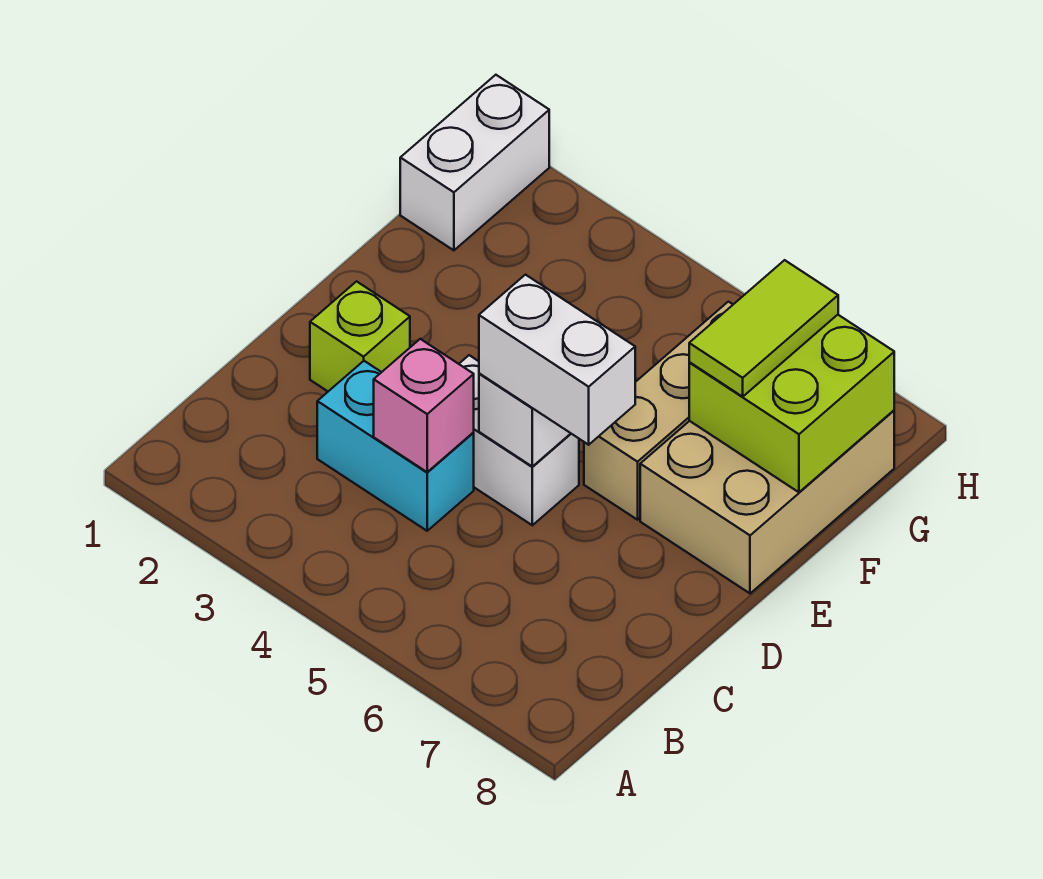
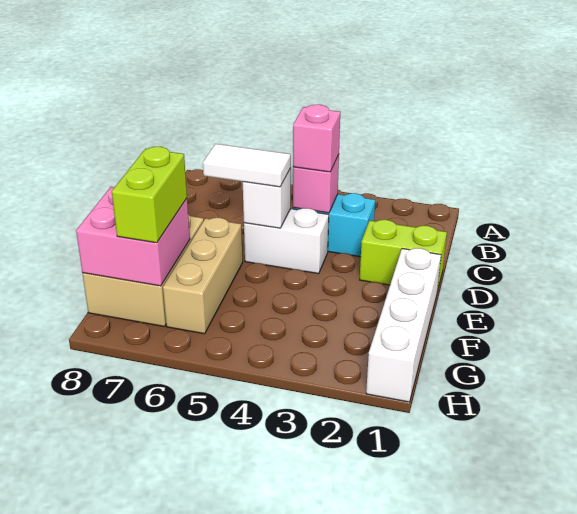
none -> pink brick C4 level 3
lime brick D2 level 1 -> lime brick D1:D2 level 1
white brick D5:D6 level 3 -> white tile D5:D6 level 3
lime brick F7:G8 level 2 -> pink brick F7:G8 level 2
lime tile F7:G7 level 3 -> lime brick F7:G7 level 3
white brick G1:H1 level 1 -> white brick E1:H1 level 1

